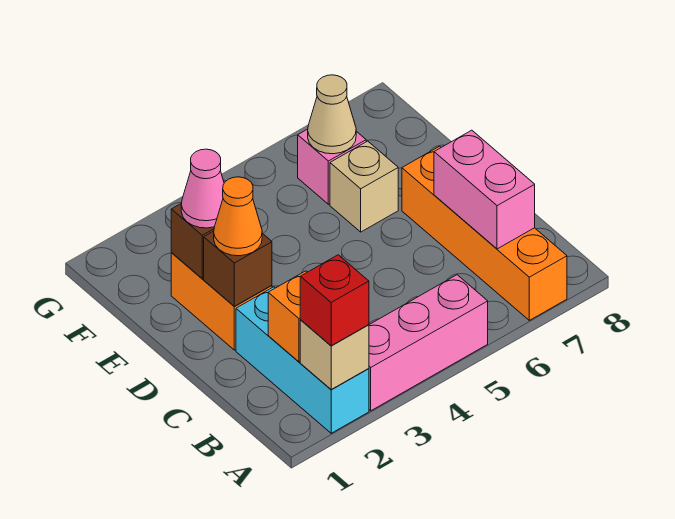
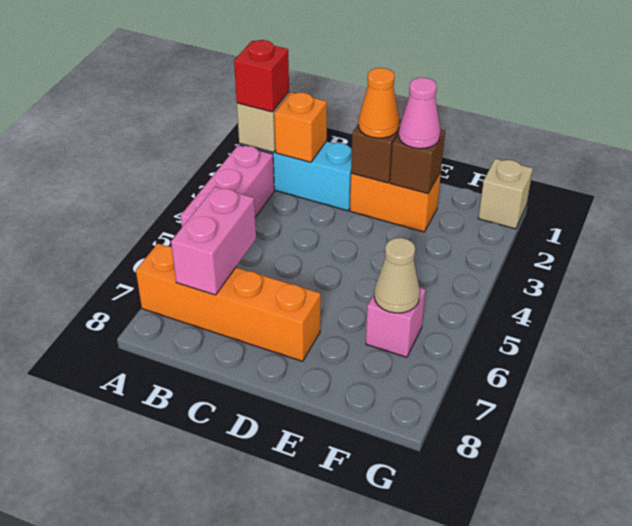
pink brick B7:C7 level 2 -> pink brick B6:B7 level 2
tan brick E6 level 1 -> tan brick G1 level 1

